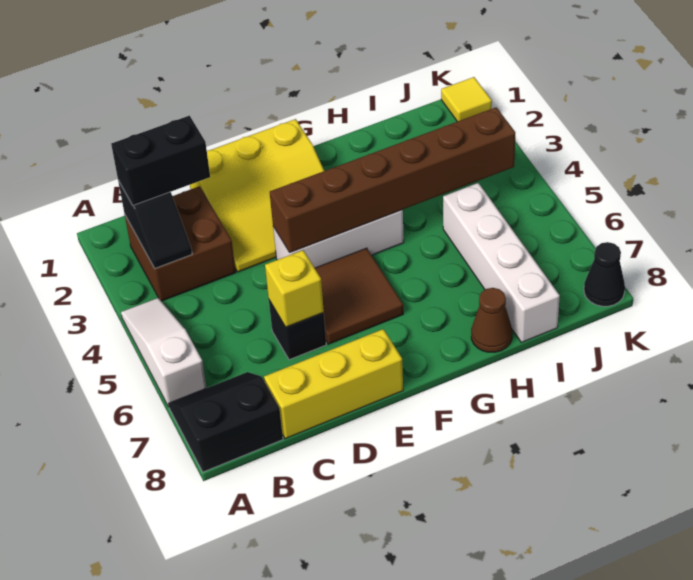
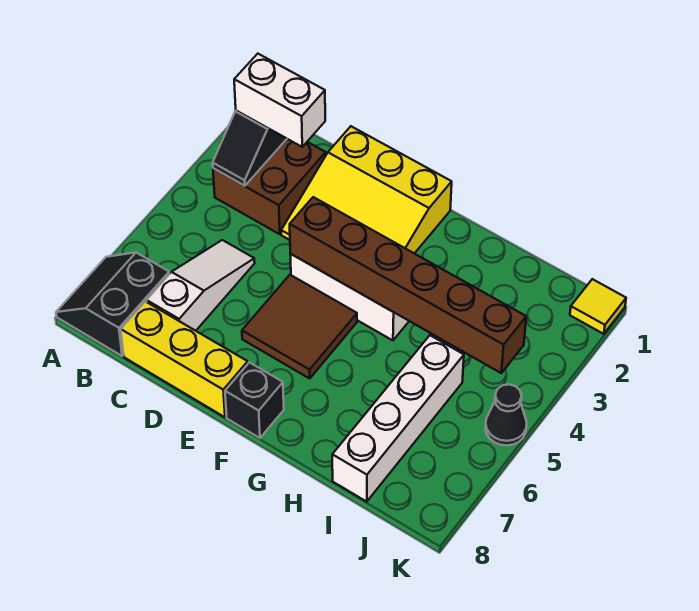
white slope A4:A6 level 1 top 6 -> white slope C5:C7 level 1 top 7
black slope A7:B8 level 1 top 8 -> black slope A7:B8 level 1 top B
black brick B2:C2 level 3 -> white brick B2:C2 level 3
black brick D6 level 1 -> black brick F8 level 1
yellow brick D6 level 2 -> none
brown cone H8 level 1 -> none
black cone K8 level 1 -> black cone K5 level 1

